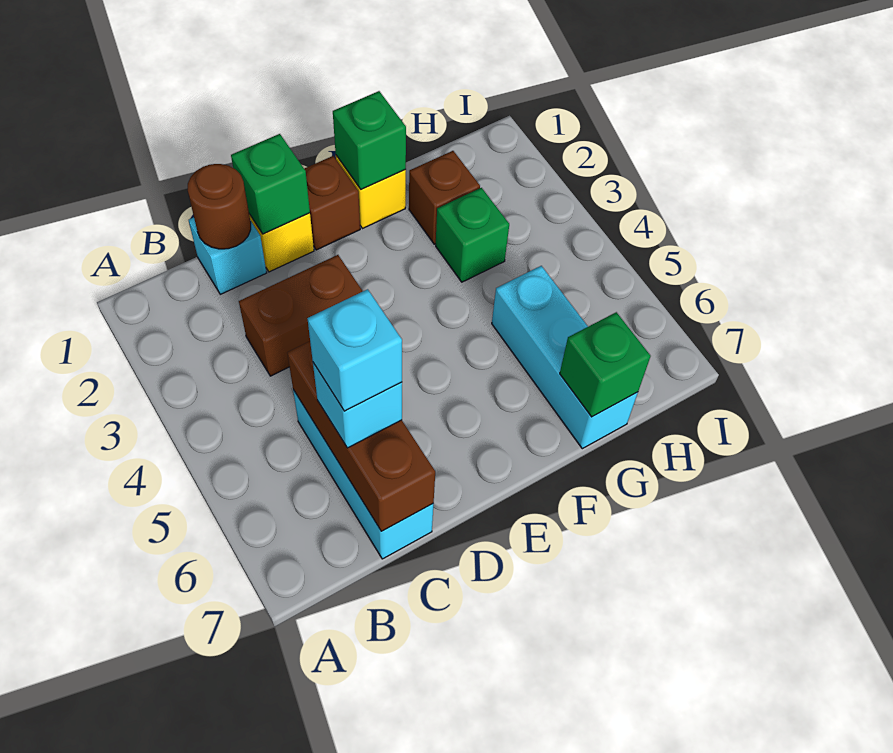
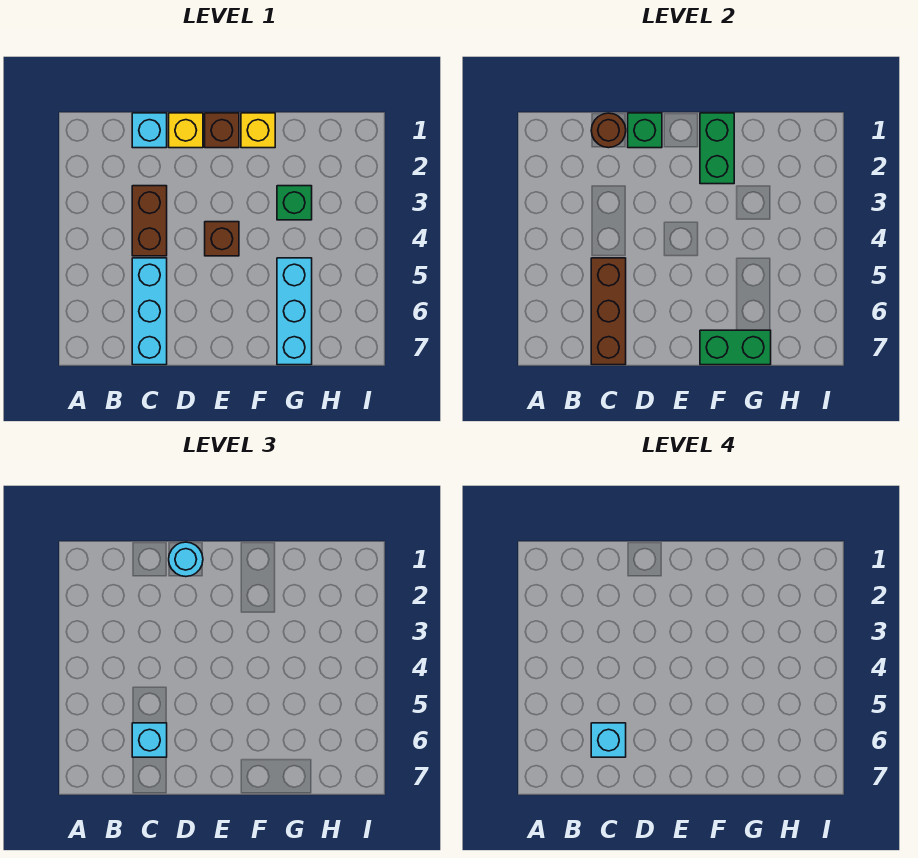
brown brick C3:D3 level 1 -> brown brick C3:C4 level 1
none -> cyan round brick D1 level 3
green brick F1 level 2 -> green brick F1:F2 level 2
brown brick G2 level 1 -> brown brick E4 level 1
green brick G7 level 2 -> green brick F7:G7 level 2

